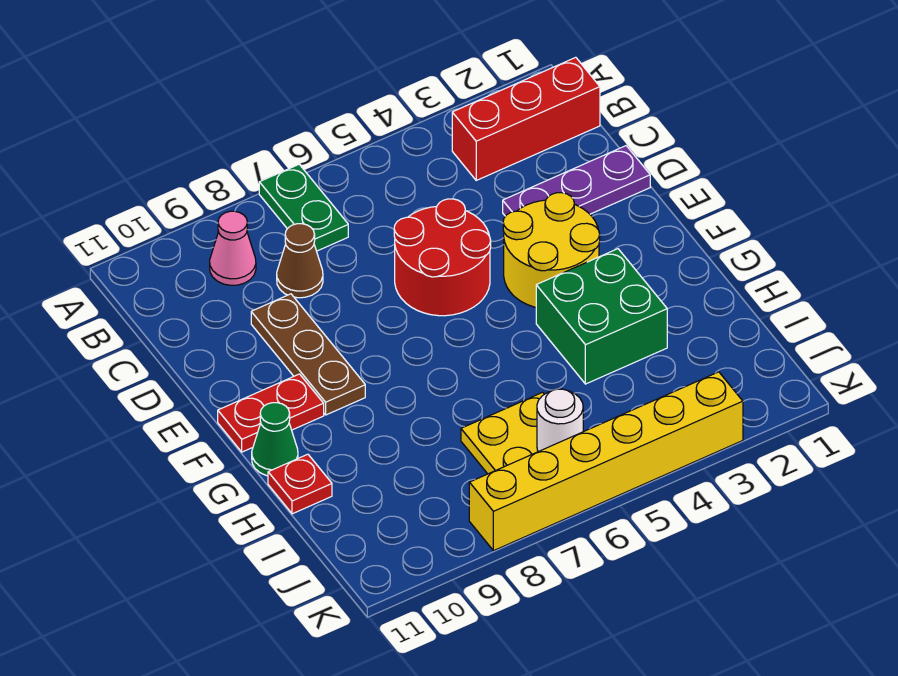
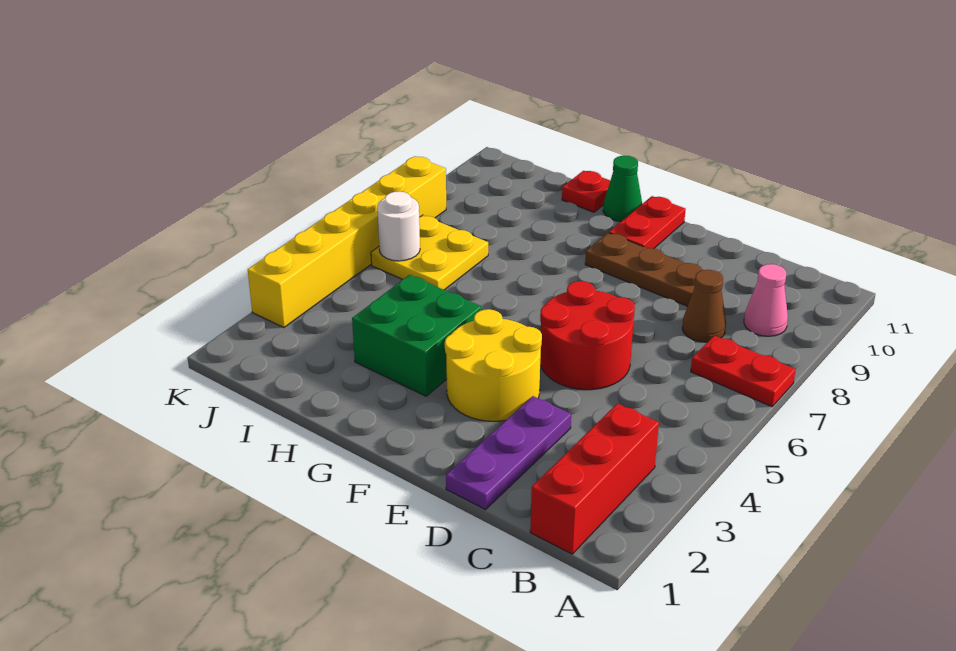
green plate A7:B7 level 1 -> red plate A7:B7 level 1

